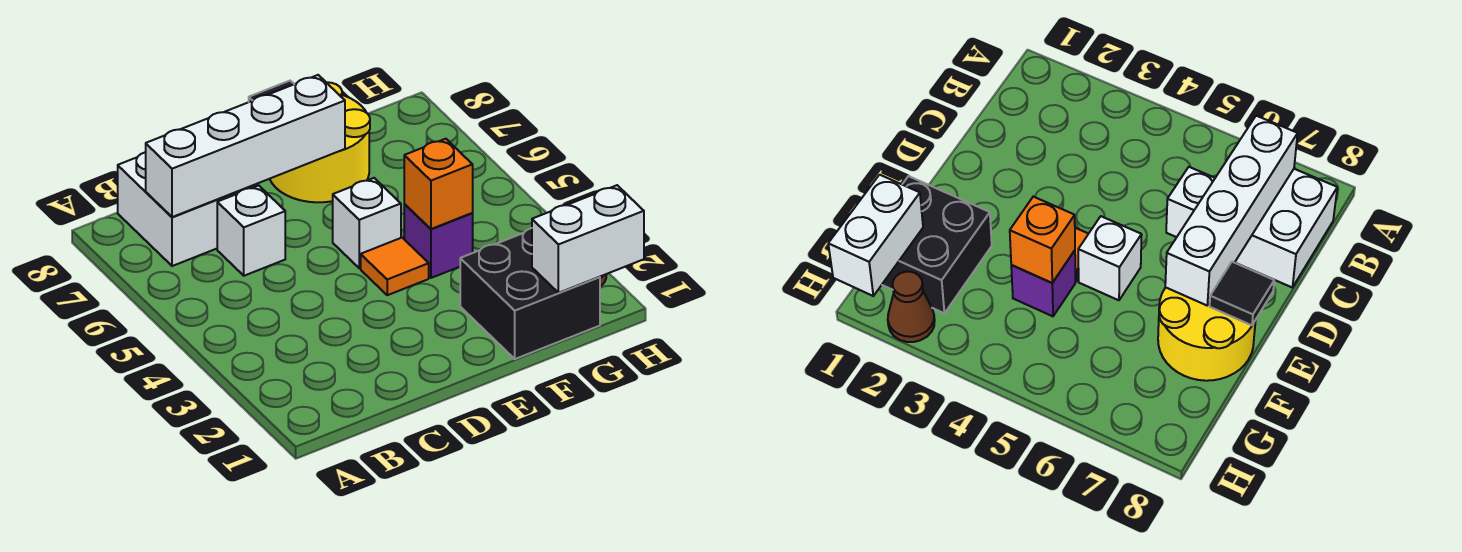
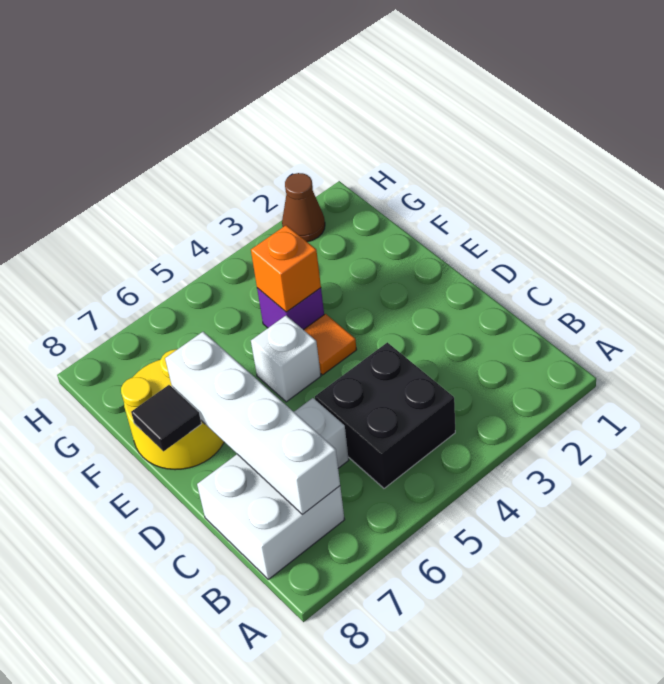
black brick F1:G2 level 1 -> black brick B4:C5 level 1
white brick G1:H1 level 2 -> none

